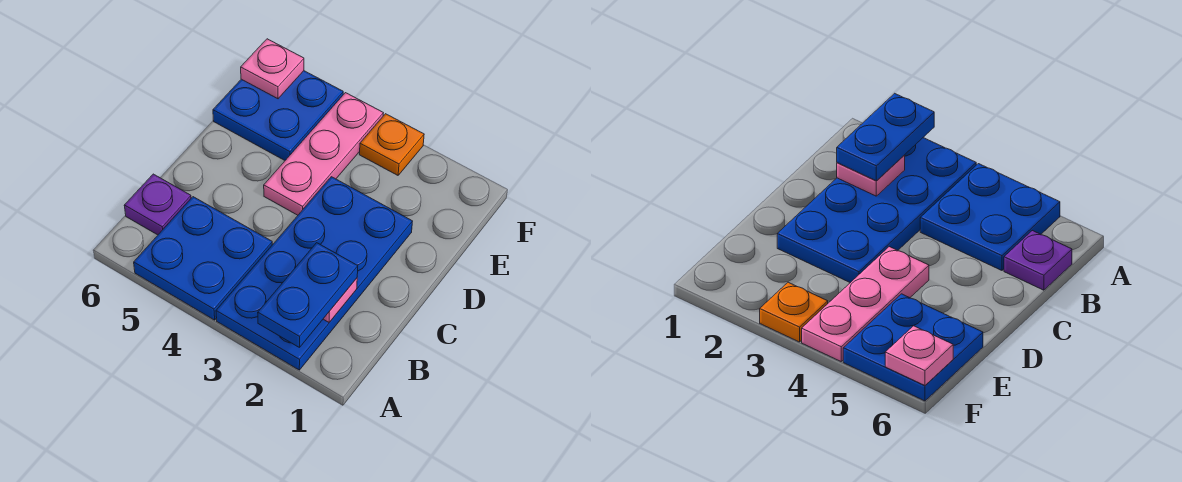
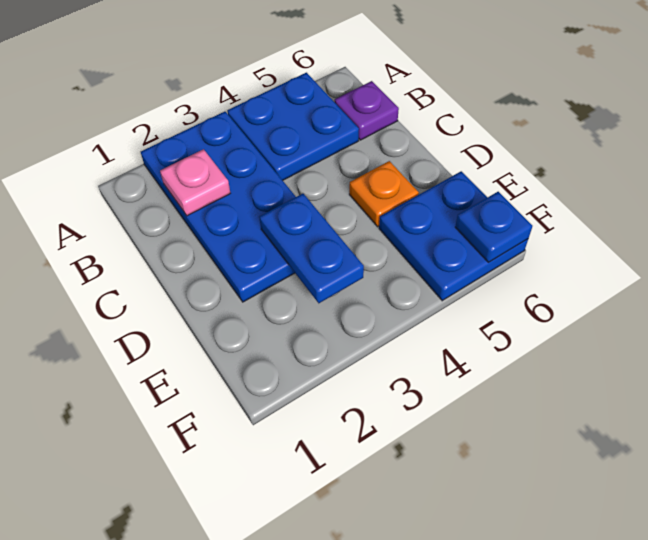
blue plate A2:B2 level 3 -> blue plate D3:E3 level 2
pink plate D4:F4 level 1 -> none
orange plate F3 level 1 -> orange plate D5 level 1
pink plate F6 level 2 -> blue plate F6 level 2

